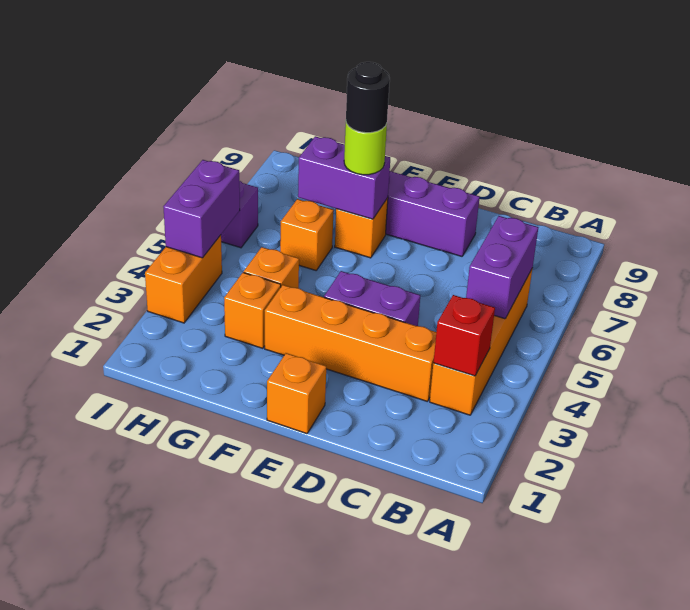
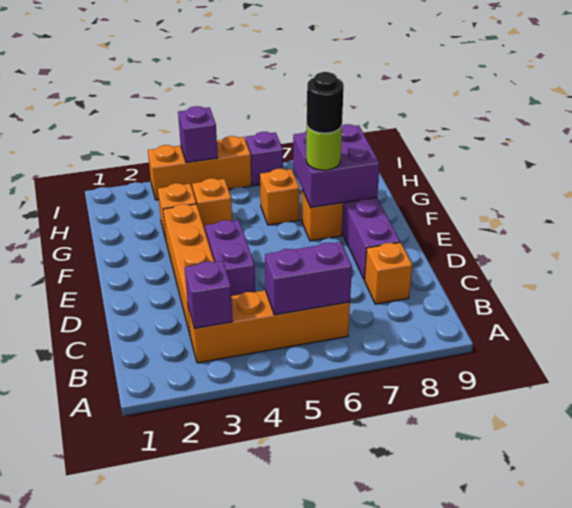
red brick B3 level 2 -> purple brick B3 level 2
orange brick E1 level 1 -> orange brick C8 level 1
purple brick F7:G7 level 2 -> purple brick F7:G8 level 2
orange brick I3:I4 level 1 -> orange brick I3:I5 level 1
purple brick I4:I5 level 2 -> purple brick I4 level 2

